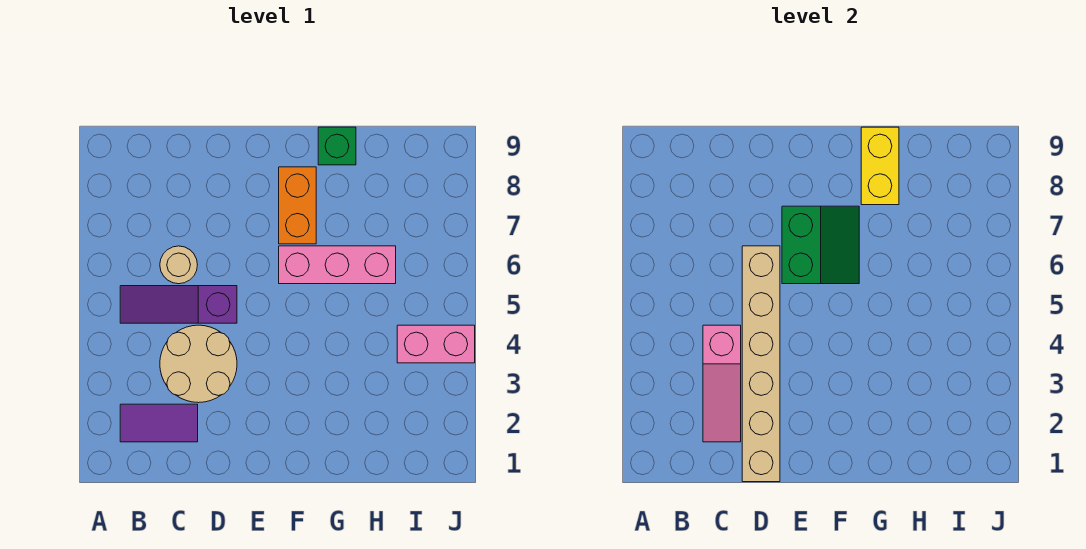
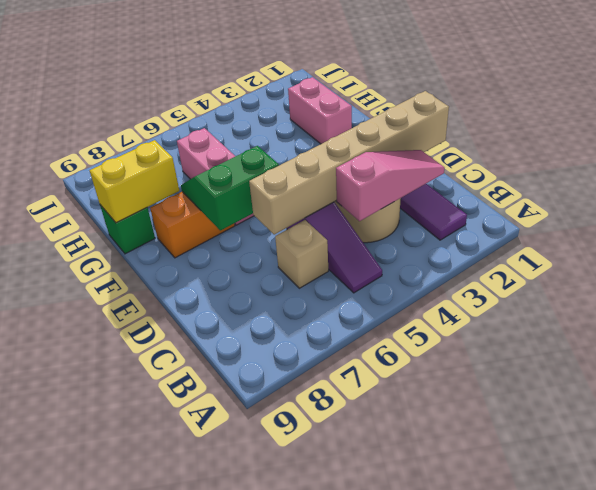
tan round brick C6 level 1 -> tan brick C6 level 1
pink brick I4:J4 level 1 -> pink brick G2:H2 level 1

